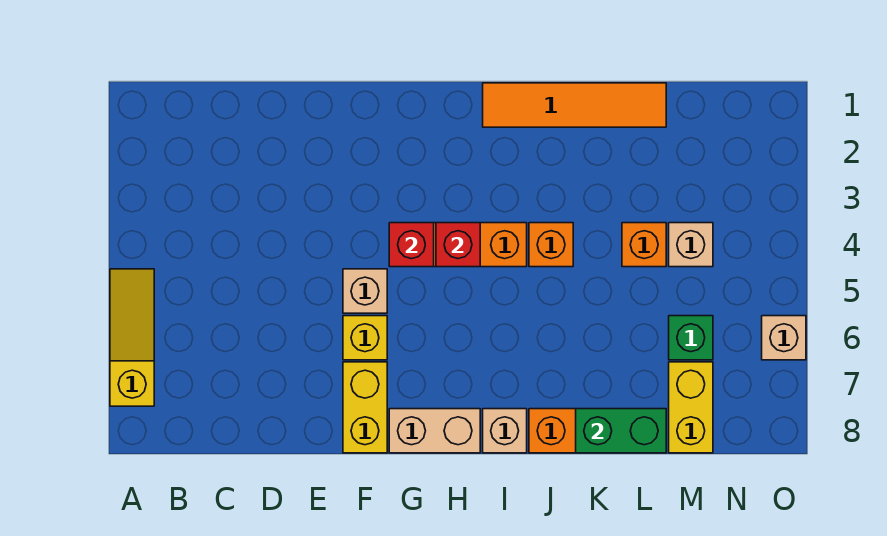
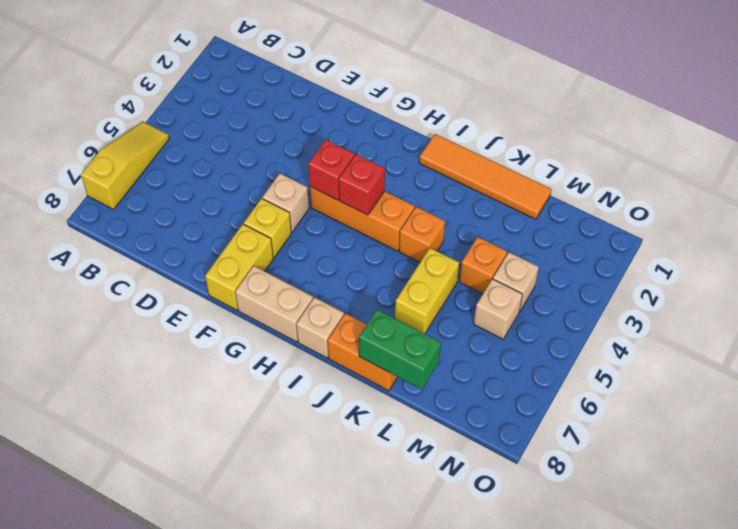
green brick M6 level 1 -> none
yellow brick M7:M8 level 1 -> yellow brick K5:K6 level 1
tan brick O6 level 1 -> tan brick M5 level 1

